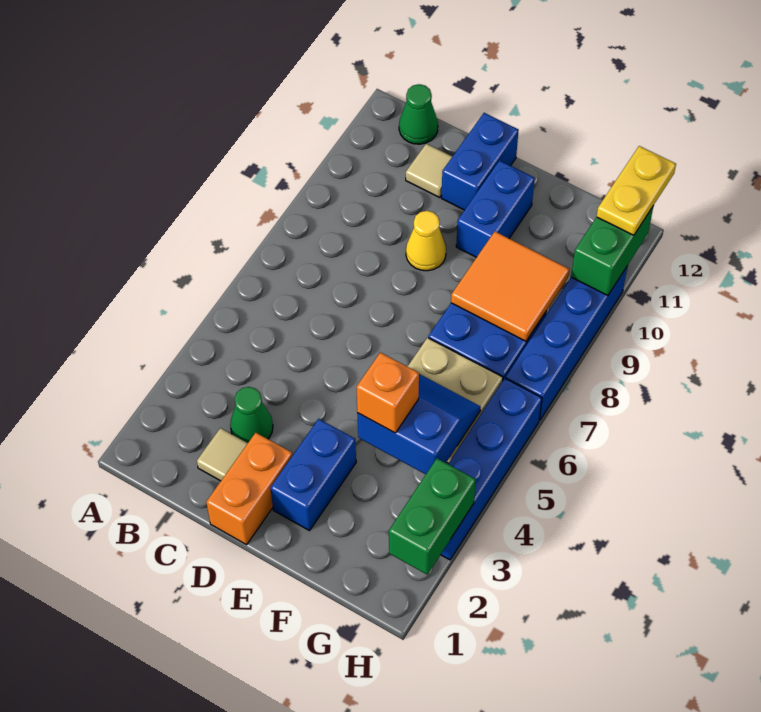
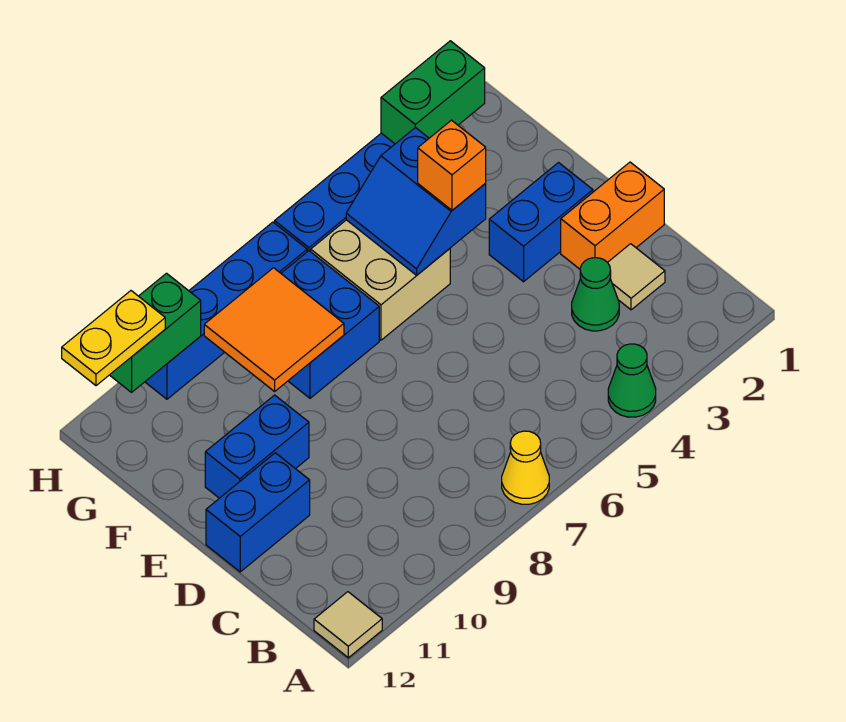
green cone B12 level 1 -> green cone A4 level 1
tan tile C11 level 1 -> tan tile A12 level 1
yellow cone D9 level 1 -> yellow cone A7 level 1

